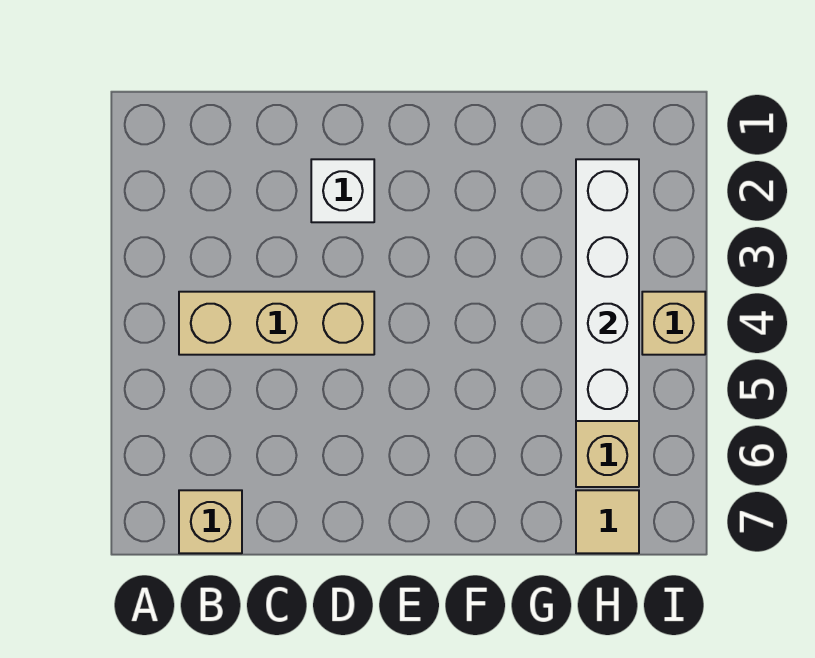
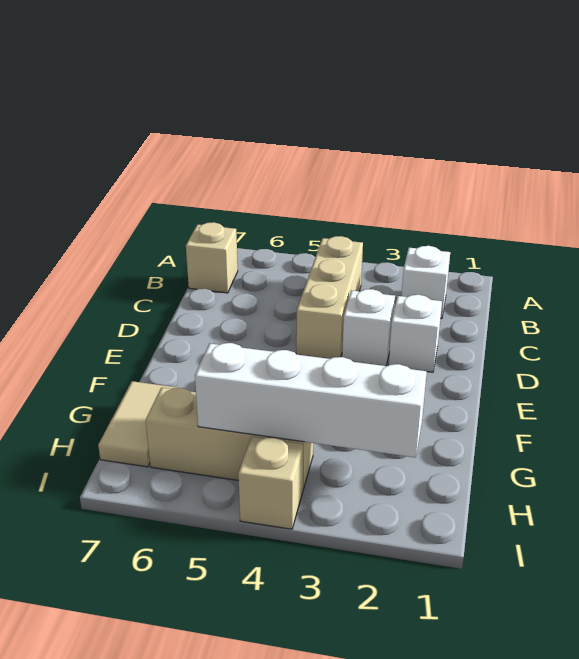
none -> white brick B2 level 1
none -> white brick D3 level 1
tan tile H7 level 1 -> tan tile G7:H7 level 1

